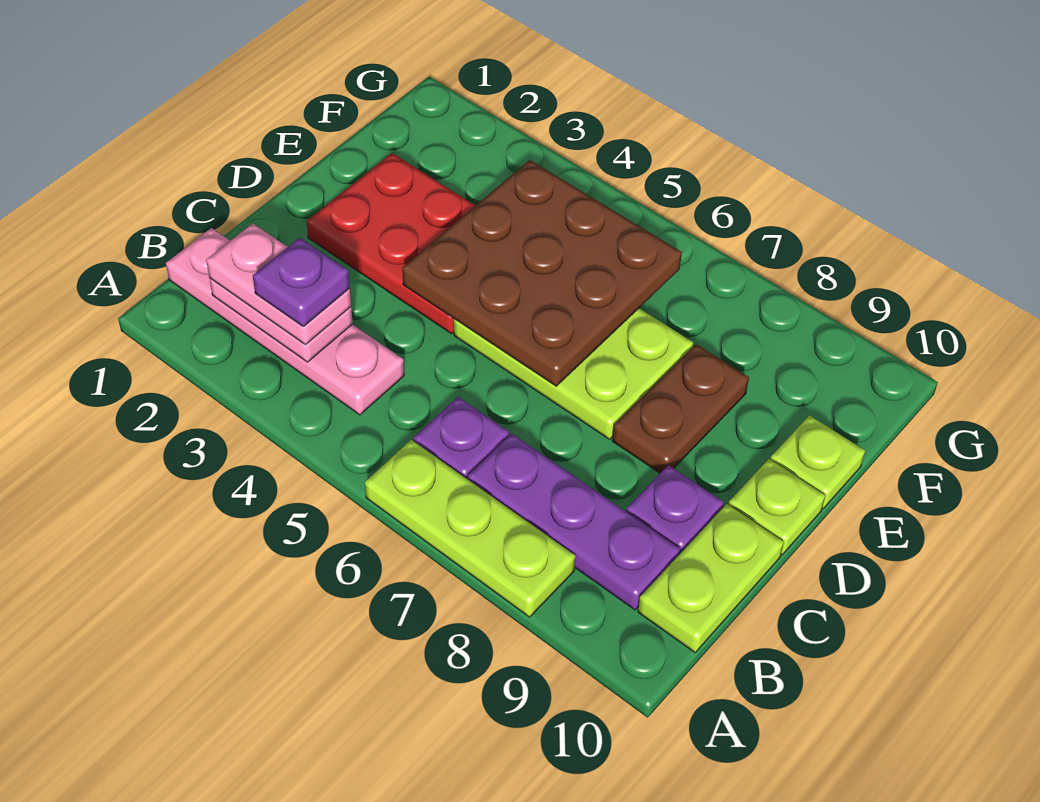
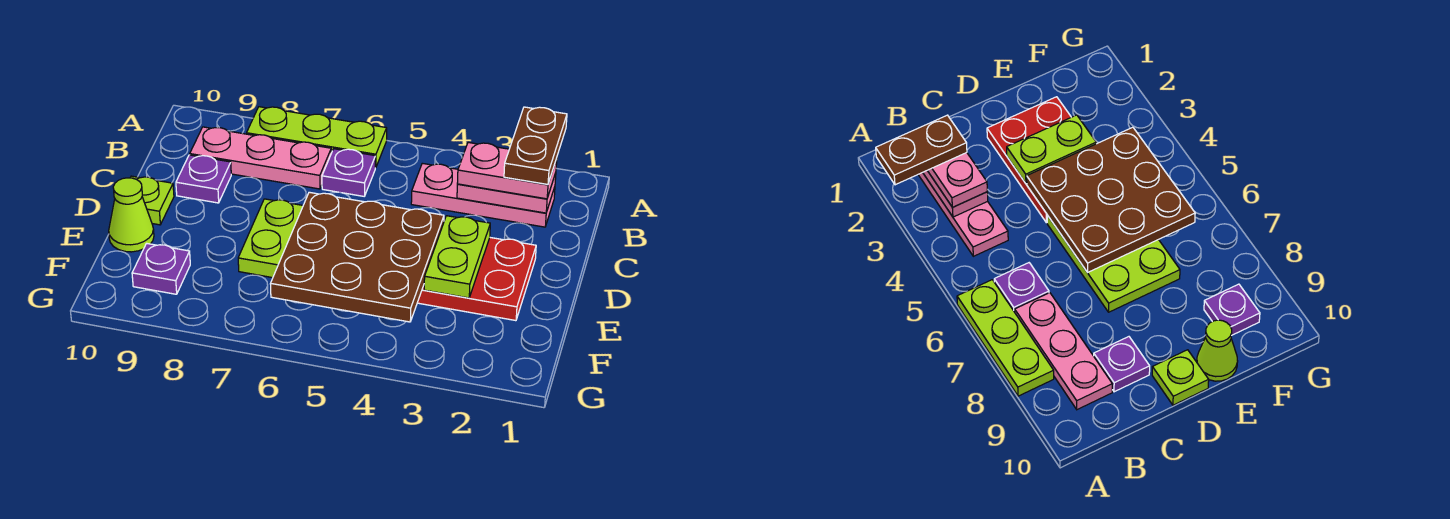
pink plate B1:B4 level 1 -> pink plate B2:B4 level 1
purple plate B3 level 4 -> purple plate F9 level 1
purple plate B7:B9 level 1 -> pink plate B7:B9 level 1
lime plate B10:C10 level 1 -> lime plate D3:E3 level 2
brown plate D8:E8 level 1 -> brown plate A2:B2 level 4
lime plate E10 level 1 -> lime cone E10 level 1

